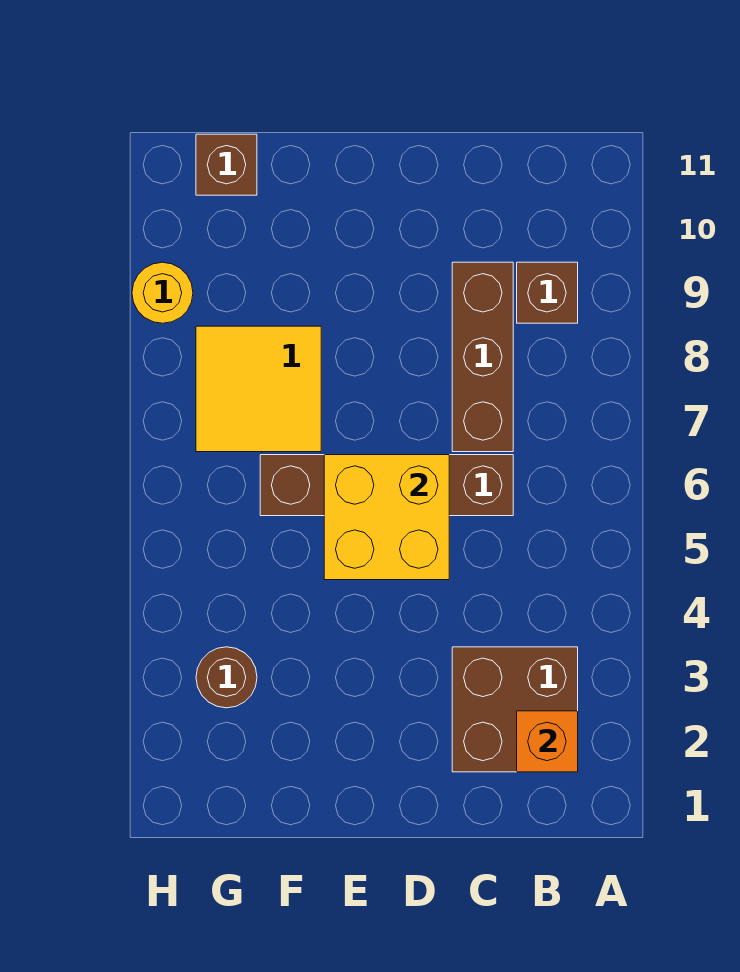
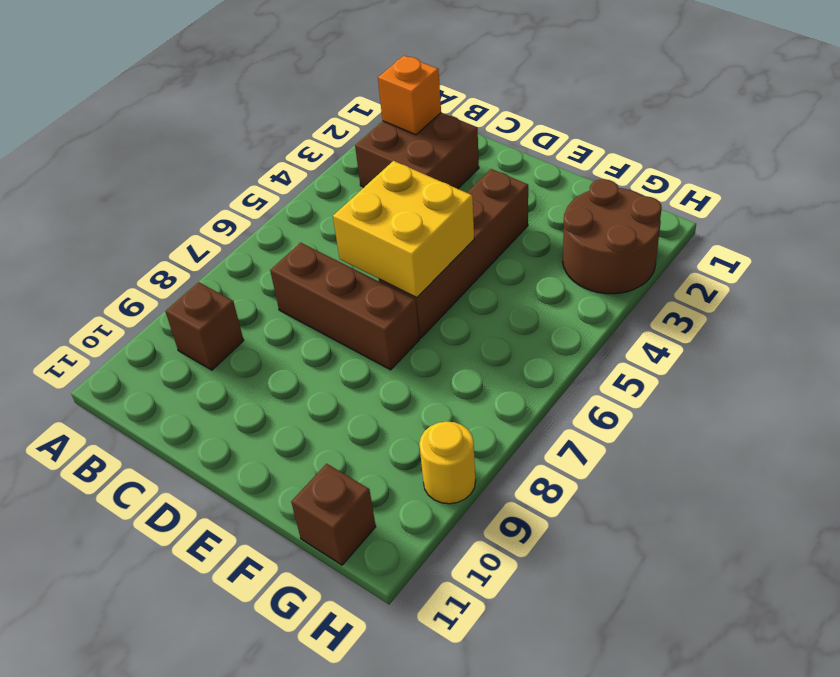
brown brick C6:F6 level 1 -> brown brick E3:E6 level 1
brown brick C7:C9 level 1 -> brown brick C7:E7 level 1
yellow tile F7:G8 level 1 -> none
brown round brick G3 level 1 -> brown round brick G2:H3 level 1

